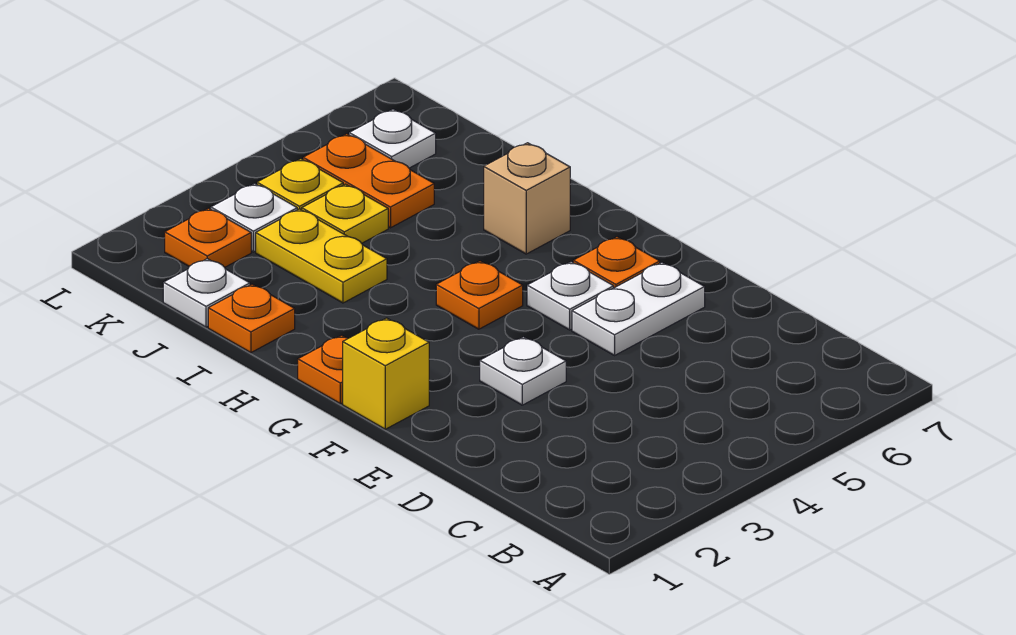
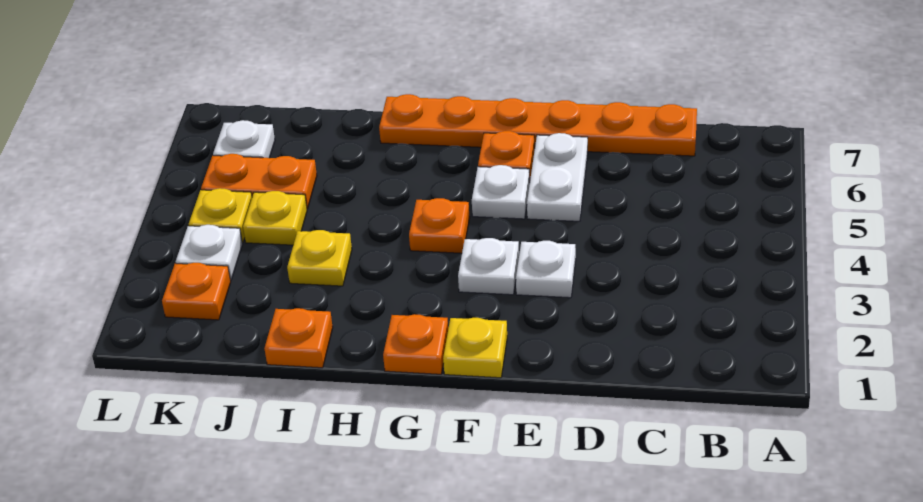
none -> orange plate C7:H7 level 1
yellow brick F1 level 1 -> yellow plate F1 level 1
tan brick H6 level 1 -> none
yellow plate I3:J3 level 1 -> yellow plate I3 level 1
white plate J1 level 1 -> white plate F3 level 1

